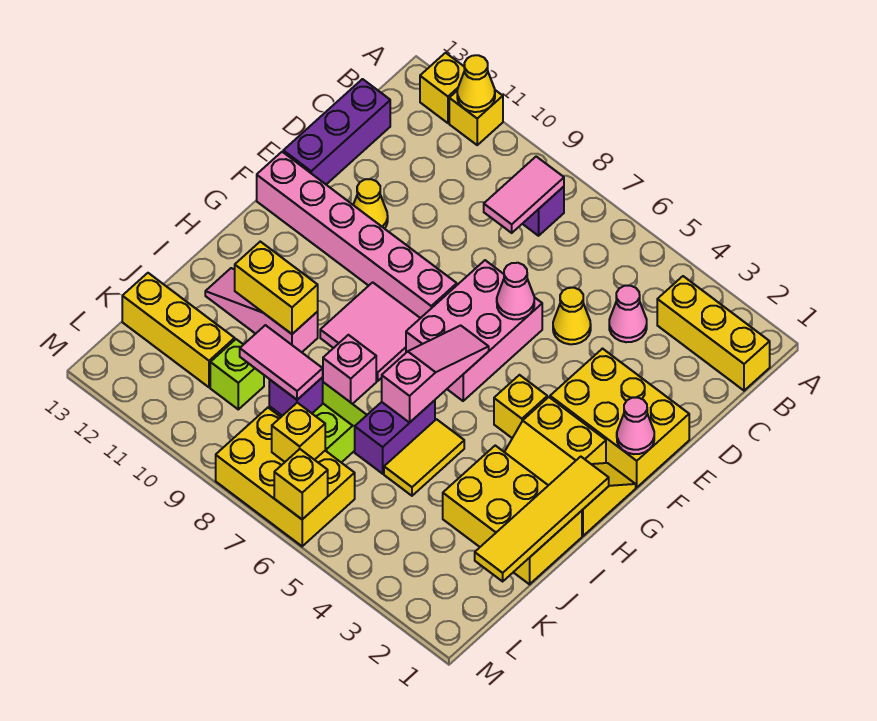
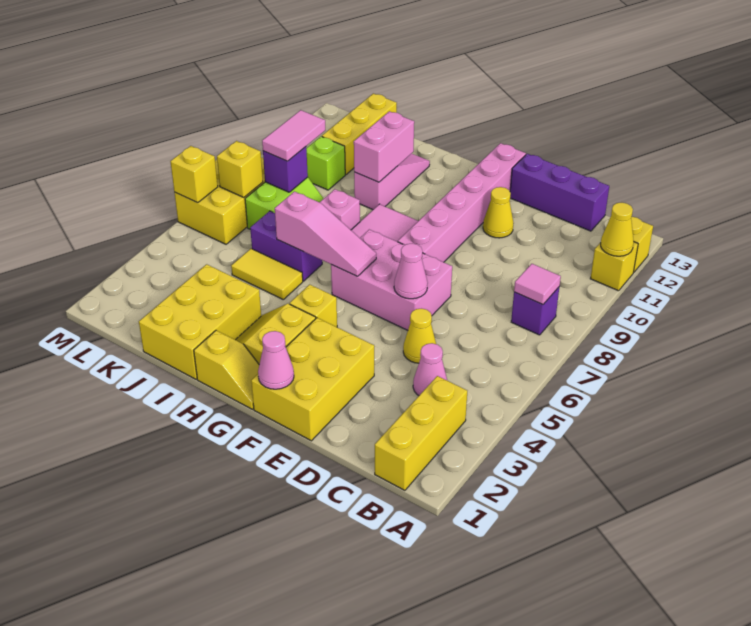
pink tile B8:C8 level 2 -> pink tile B8 level 2
yellow tile H1:K1 level 2 -> none
yellow brick I10:I11 level 2 -> pink brick I10:I11 level 2

